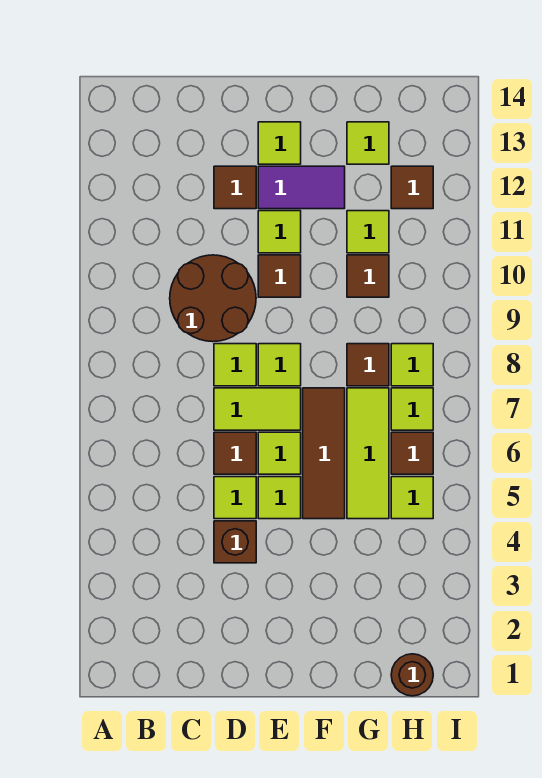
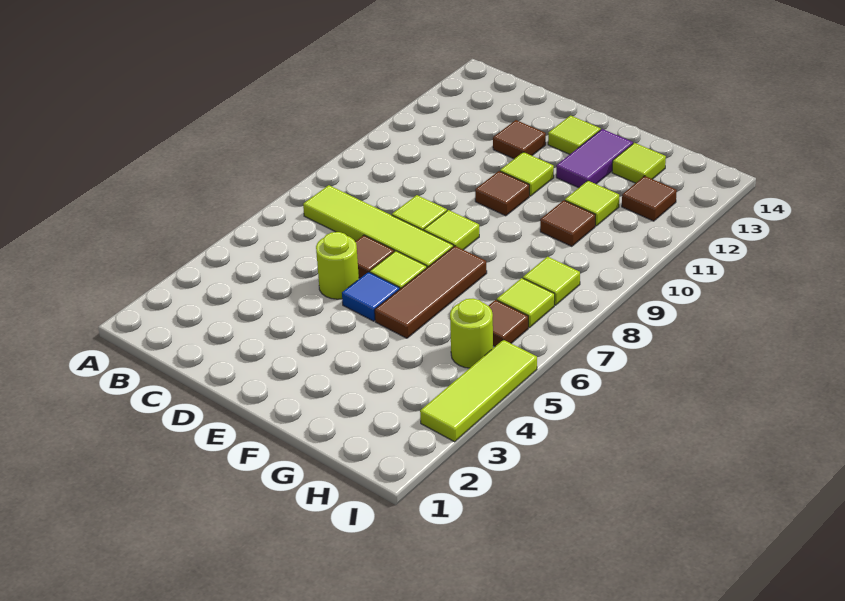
brown round brick C9:D10 level 1 -> none
brown brick D4 level 1 -> none
lime tile D5 level 1 -> lime round brick D5 level 1
lime tile D7:E7 level 1 -> lime tile B7:E7 level 1
lime tile E5 level 1 -> blue tile E5 level 1
purple tile E12:F12 level 1 -> purple tile F12:F13 level 1
lime tile G5:G7 level 1 -> lime tile I3:I5 level 1
brown tile G8 level 1 -> none
brown round brick H1 level 1 -> none
lime tile H5 level 1 -> lime round brick H5 level 1

